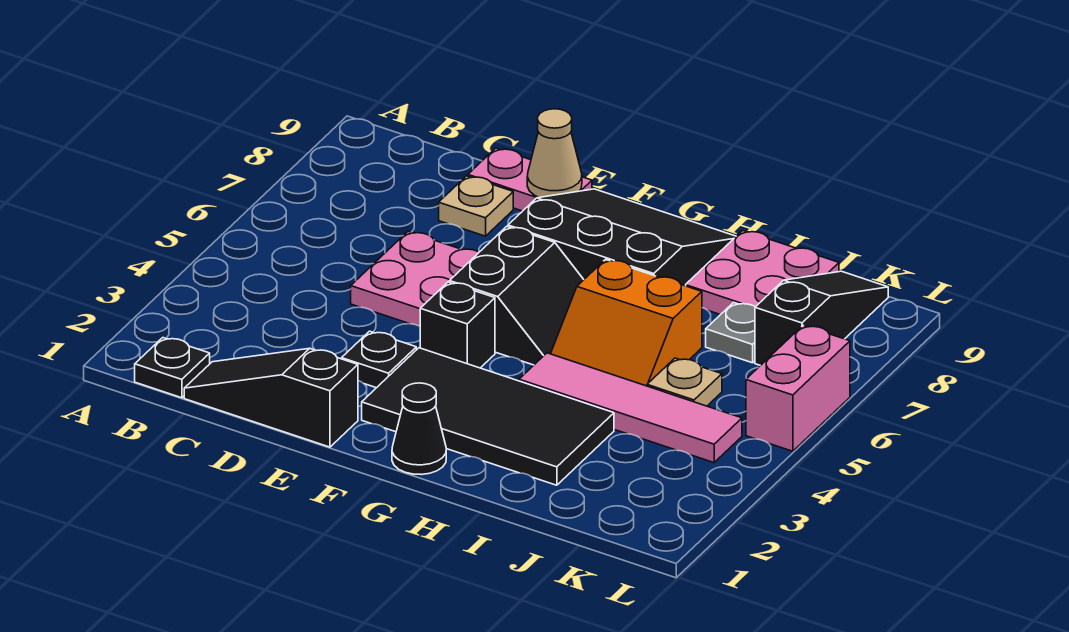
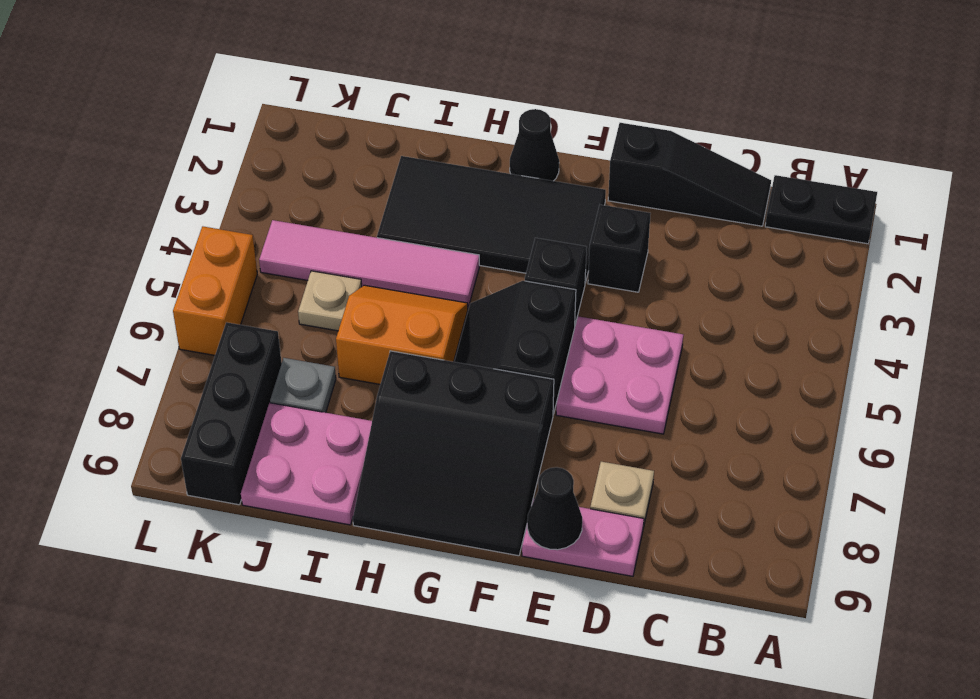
black plate B1 level 1 -> black plate A1:B1 level 1
black plate E3 level 1 -> black brick E3 level 1
tan cone E9 level 2 -> black cone E9 level 2
black slope K7:K9 level 1 top 7 -> black brick K7:K9 level 1
pink brick L5:L6 level 1 -> orange brick L5:L6 level 1

